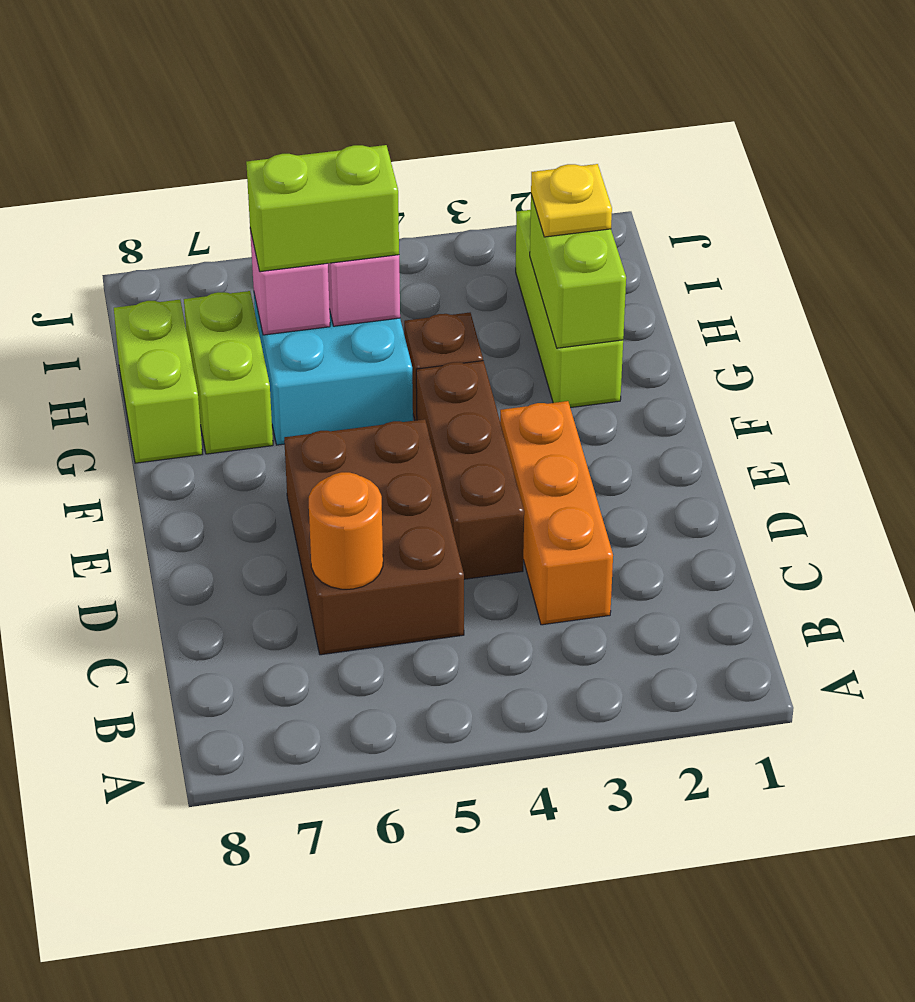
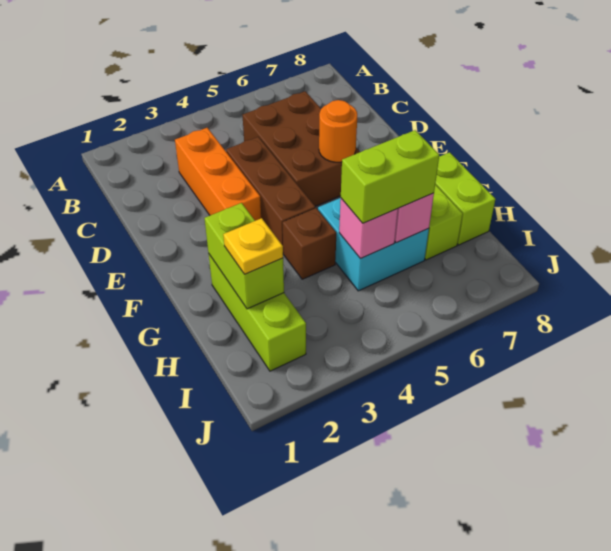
orange round brick C6 level 2 -> orange round brick E6 level 2

